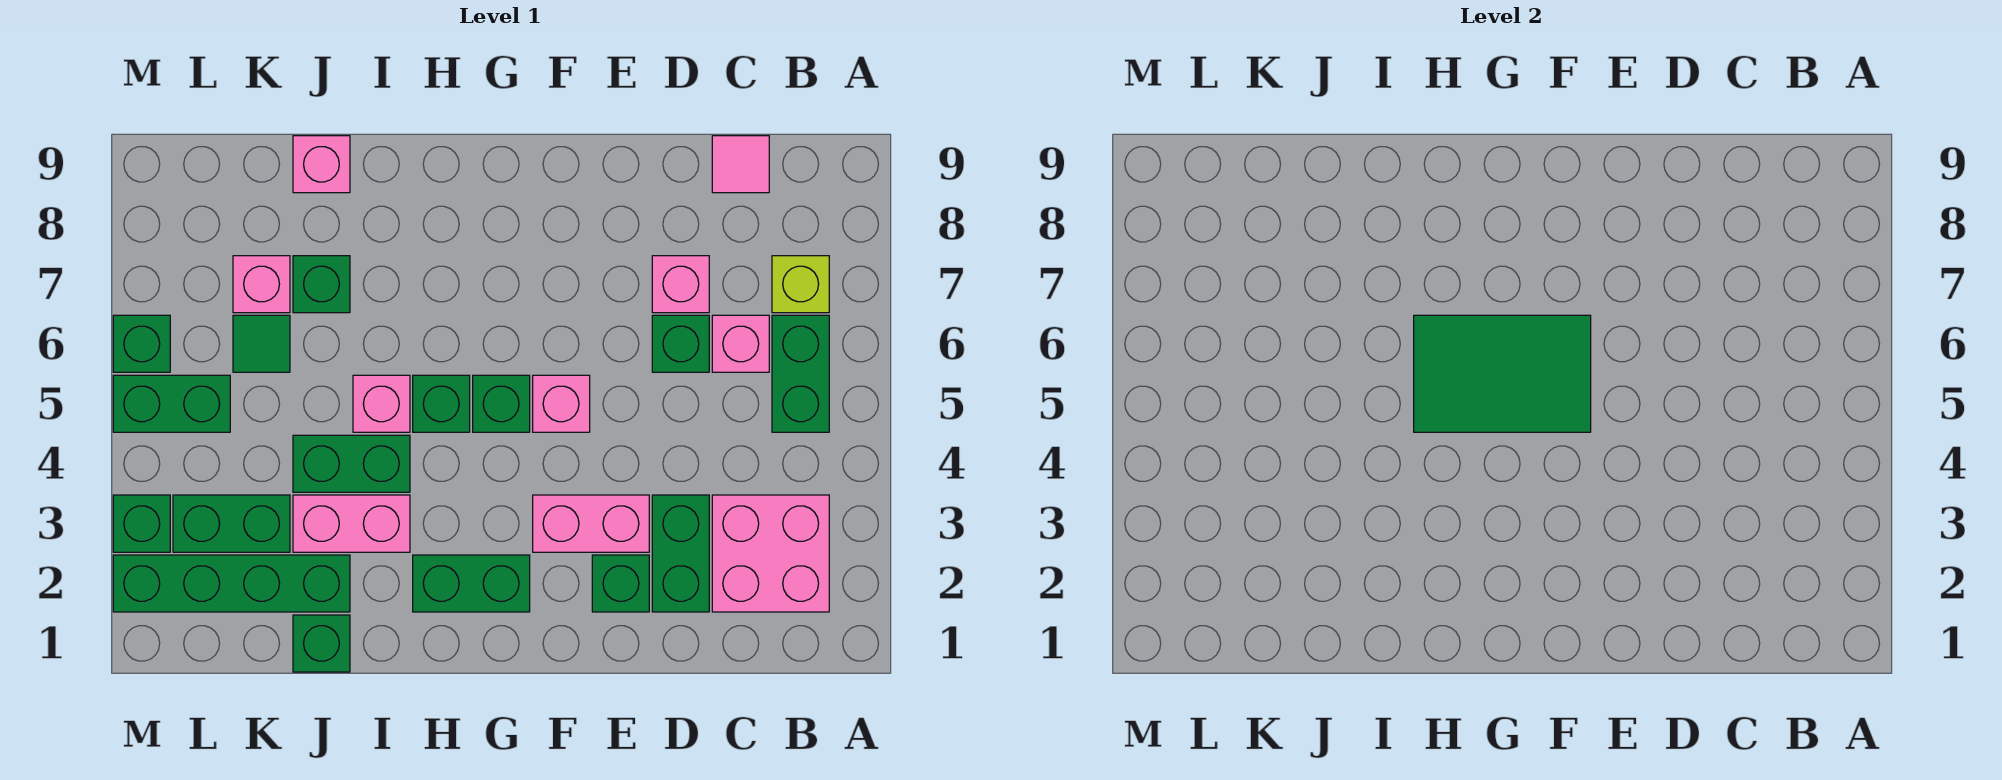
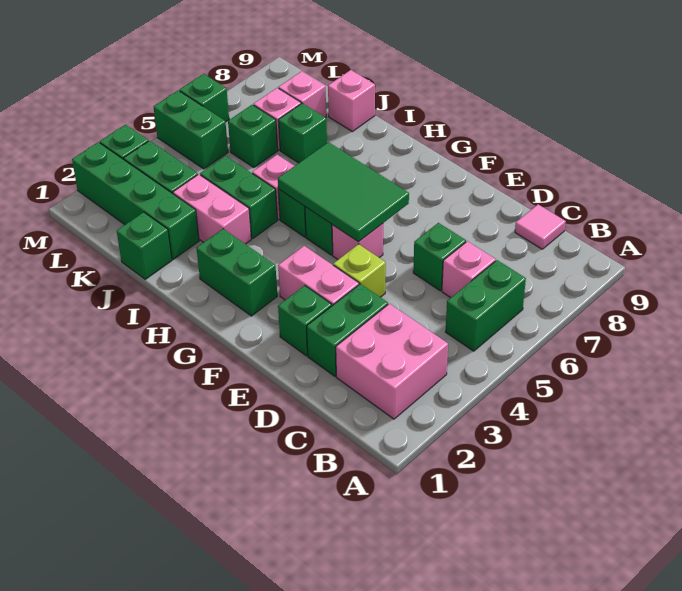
lime brick B7 level 1 -> lime brick E4 level 1
pink brick D7 level 1 -> pink brick K8 level 1
green tile K6 level 1 -> green brick K6 level 1

